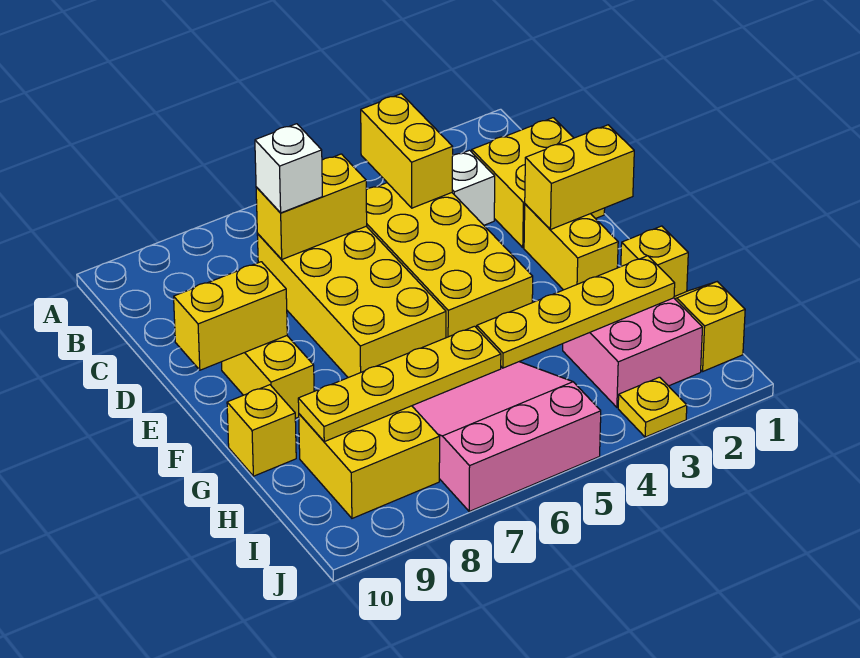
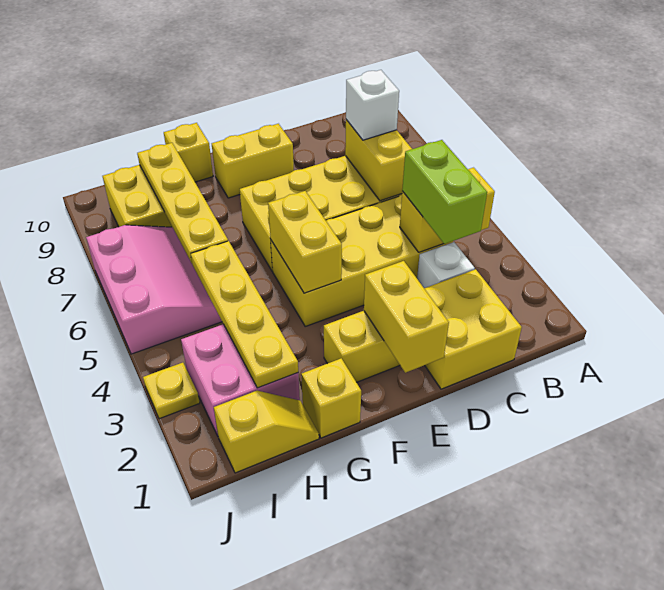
none -> lime brick C3:C4 level 3
yellow brick E9:E10 level 2 -> yellow brick F4:F5 level 2

